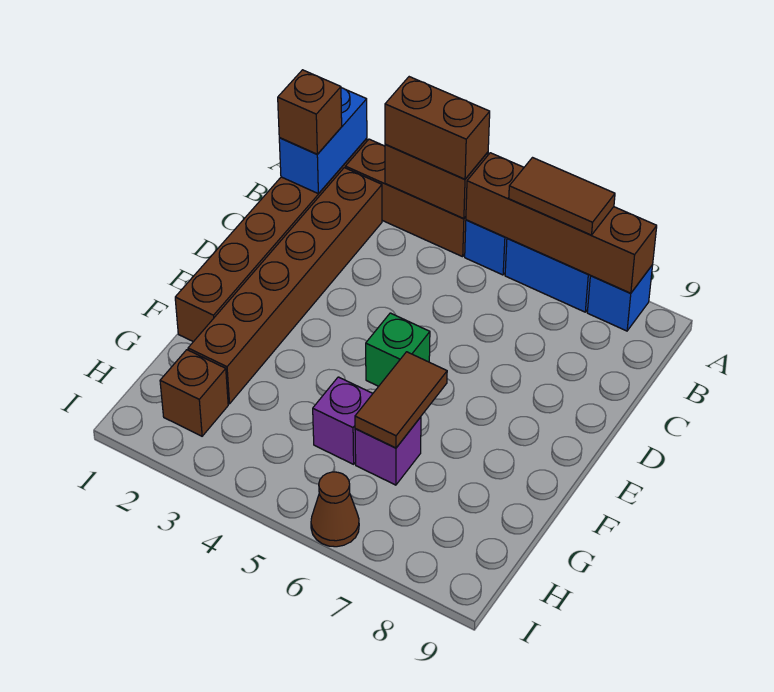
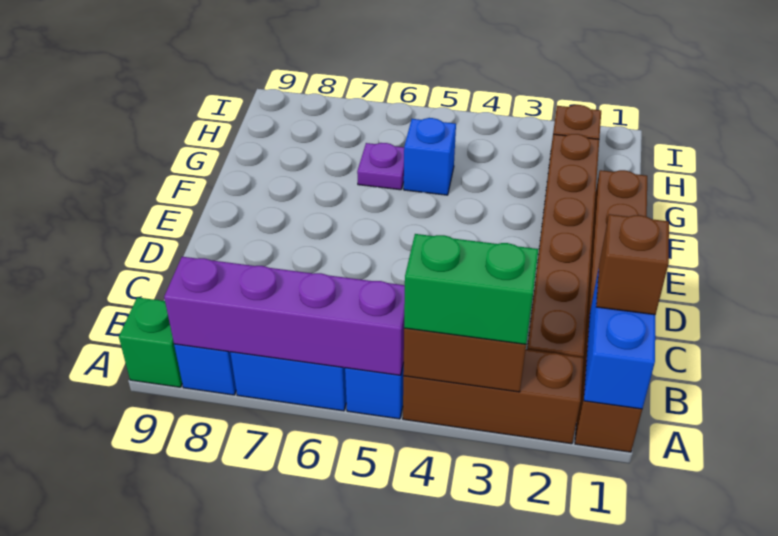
brown brick A3:A4 level 3 -> green brick A3:A4 level 3
brown brick A5:A8 level 2 -> purple brick A5:A8 level 2
brown tile A6:A7 level 3 -> none
green brick E5 level 1 -> green brick A9 level 1
brown tile F6:G6 level 2 -> none
purple brick G5 level 1 -> blue brick G5 level 1
purple brick G6 level 1 -> purple plate G6 level 1
brown cone I6 level 1 -> none

